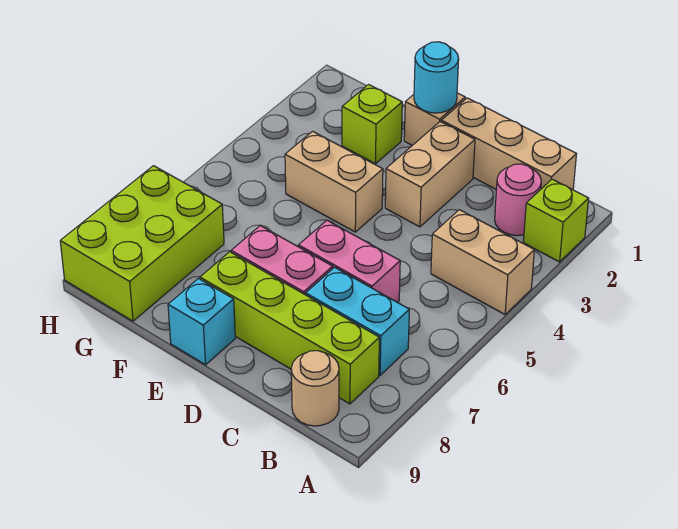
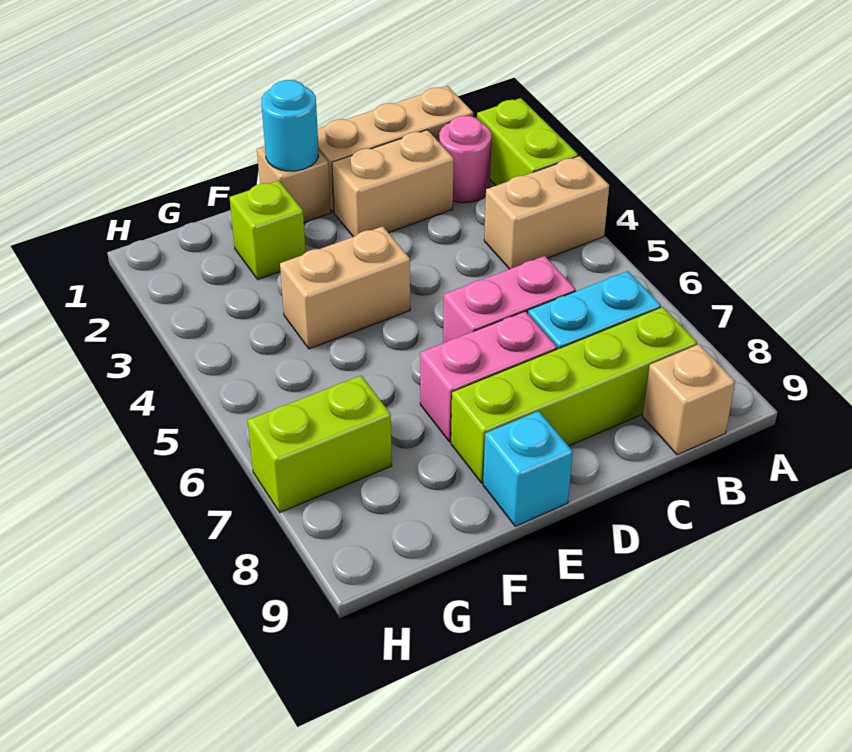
lime brick A2 level 1 -> lime brick A2:A3 level 1
tan round brick B9 level 1 -> tan brick B9 level 1
tan brick D2:D3 level 1 -> tan brick C2:D2 level 1
lime brick G7:H9 level 1 -> lime brick G7:H7 level 1

